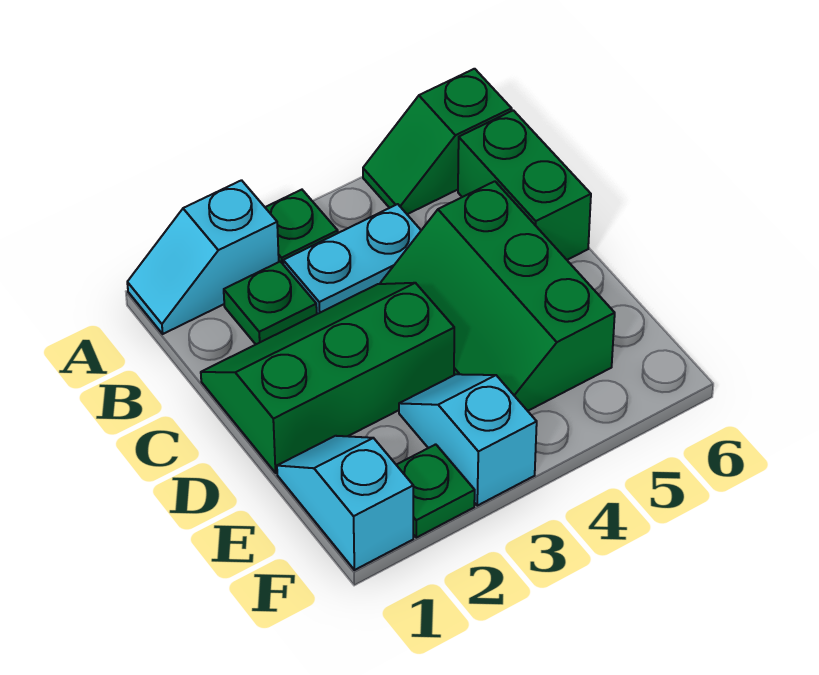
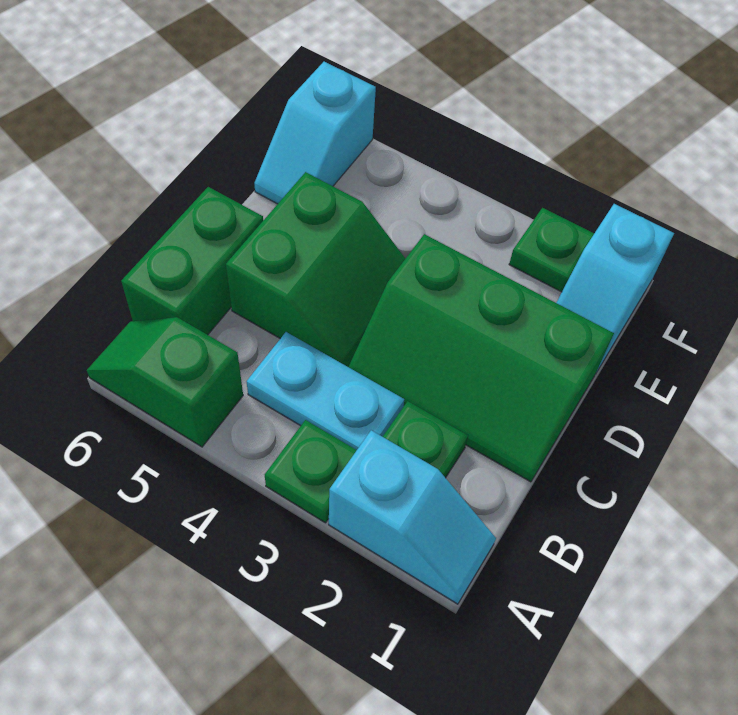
green slope A5:A6 level 1 top 6 -> green slope A5:A6 level 1 top 5
green slope C4:E5 level 1 top 5 -> green slope C4:D5 level 1 top 5
cyan slope E3:F3 level 1 top F -> cyan slope E6:F6 level 1 top F

